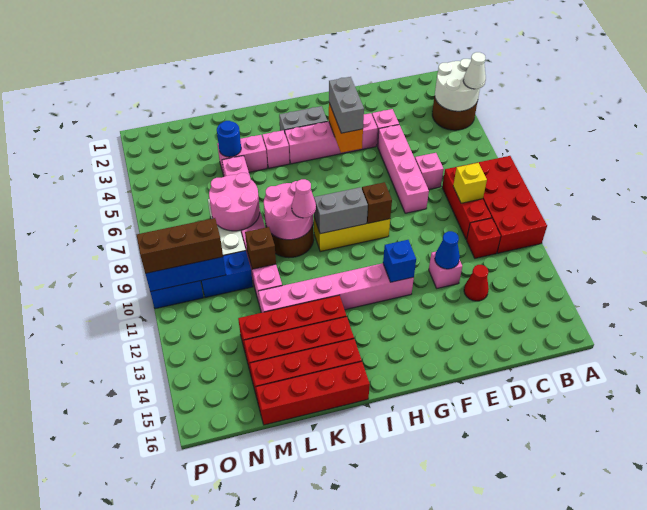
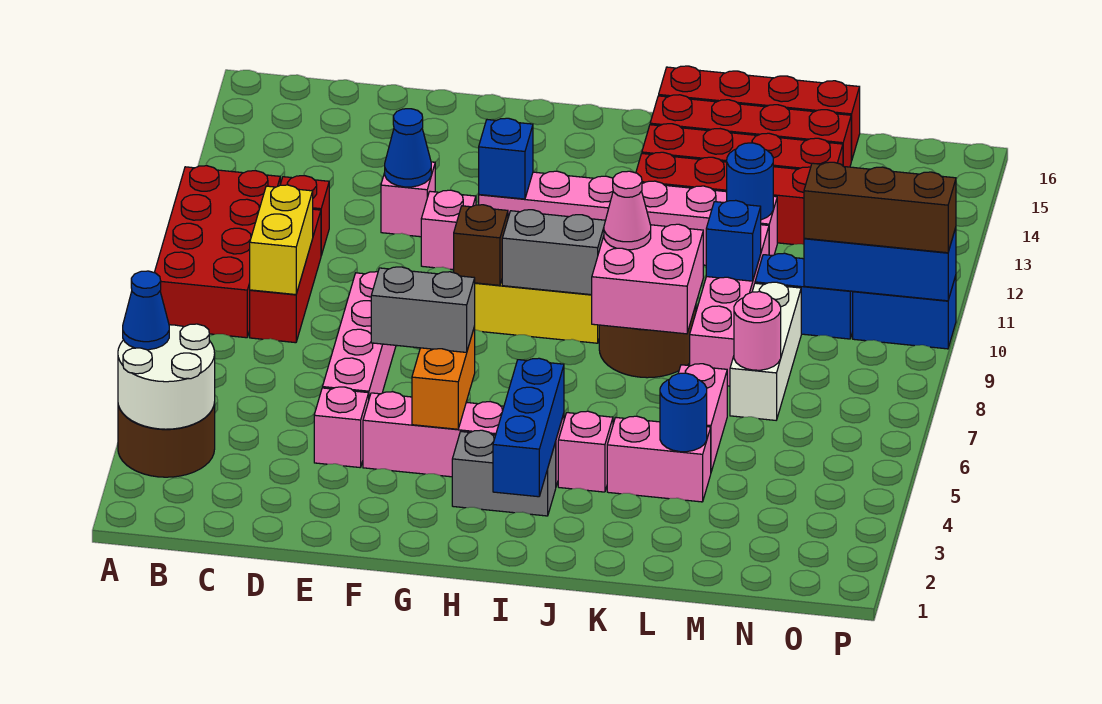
white cone A4 level 3 -> blue cone A4 level 3
yellow brick C9 level 2 -> yellow brick C8:C9 level 2
pink brick D7 level 1 -> pink brick F11 level 1
red cone D13 level 1 -> none
grey brick G4:G5 level 3 -> grey brick F5:G5 level 3
none -> blue brick I2:I4 level 2
pink round brick J8:K9 level 2 -> pink brick J8:K9 level 2
pink round brick L7:M8 level 2 -> pink round brick M7 level 2
brown brick L10 level 2 -> blue brick L10 level 2
none -> blue round brick L12 level 2

